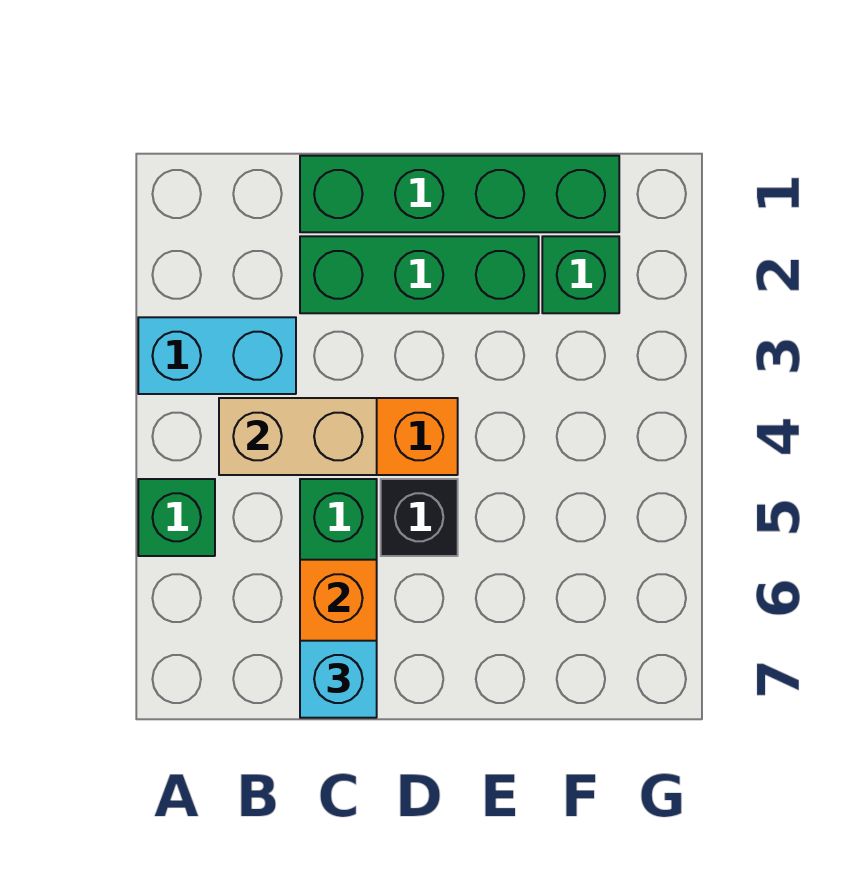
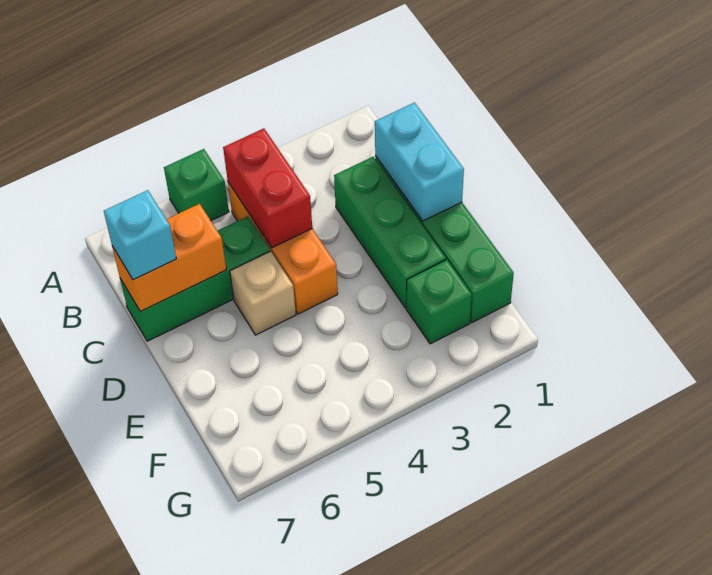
cyan brick A3:B3 level 1 -> cyan brick C1:D1 level 2
tan brick B4:C4 level 2 -> red brick B4:C4 level 2
black brick D5 level 1 -> tan brick D5 level 1

